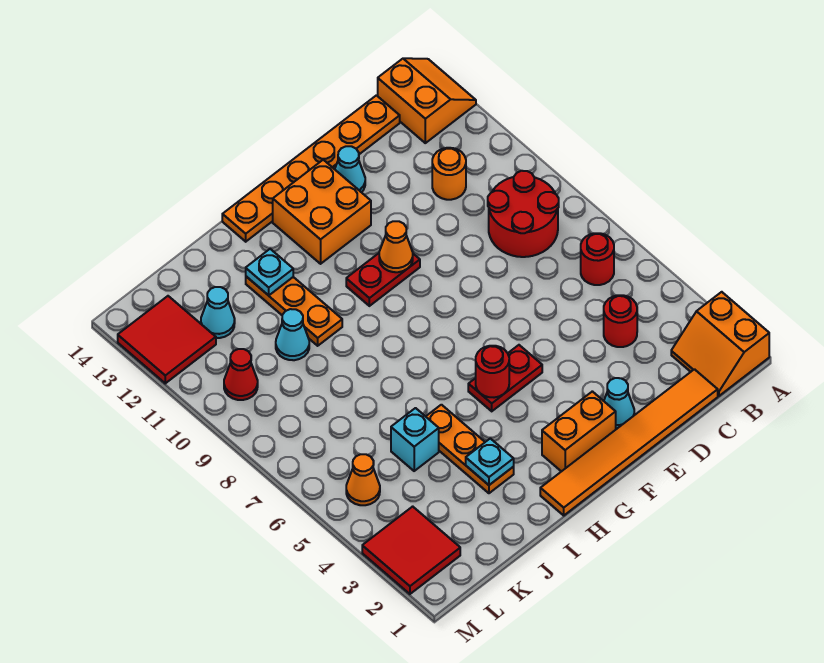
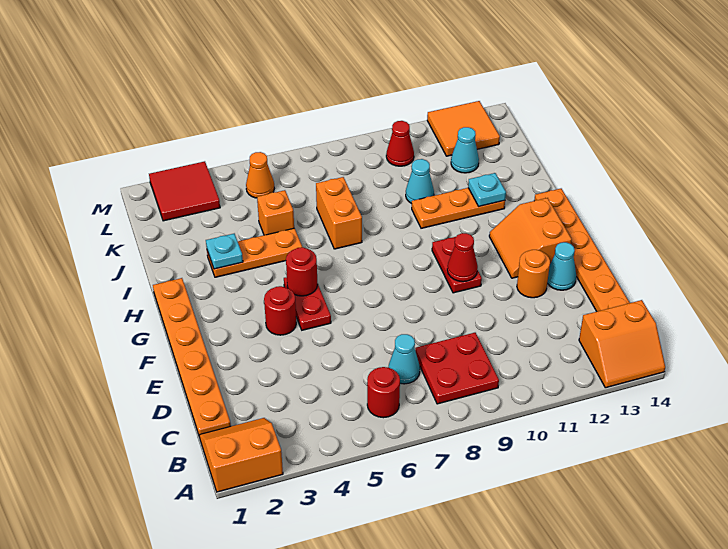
red round brick B8:C9 level 1 -> red plate B8:C9 level 1
orange tile C1:H1 level 1 -> orange plate C1:H1 level 1
red round brick C4 level 1 -> red round brick F4 level 1
orange round brick C11 level 1 -> orange round brick E12 level 1
cyan cone E2 level 1 -> cyan cone C7 level 1
orange brick F2:G2 level 1 -> orange brick I7:J7 level 1
orange cone F10 level 2 -> red cone F10 level 2
orange brick F12:G13 level 1 -> orange slope F12:G13 level 1 top 13
cyan brick J5 level 1 -> orange brick J5 level 1
red tile L12:M13 level 1 -> orange tile L12:M13 level 1

